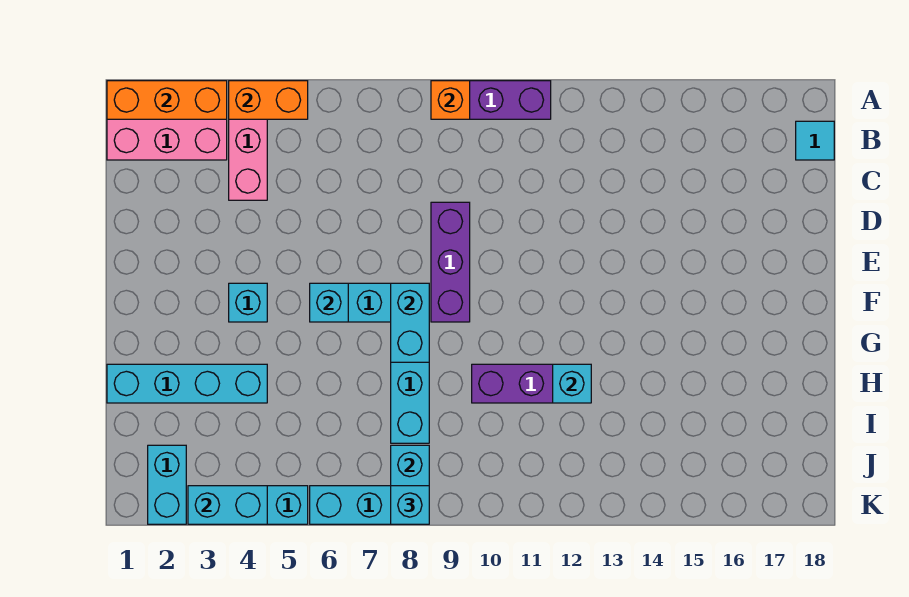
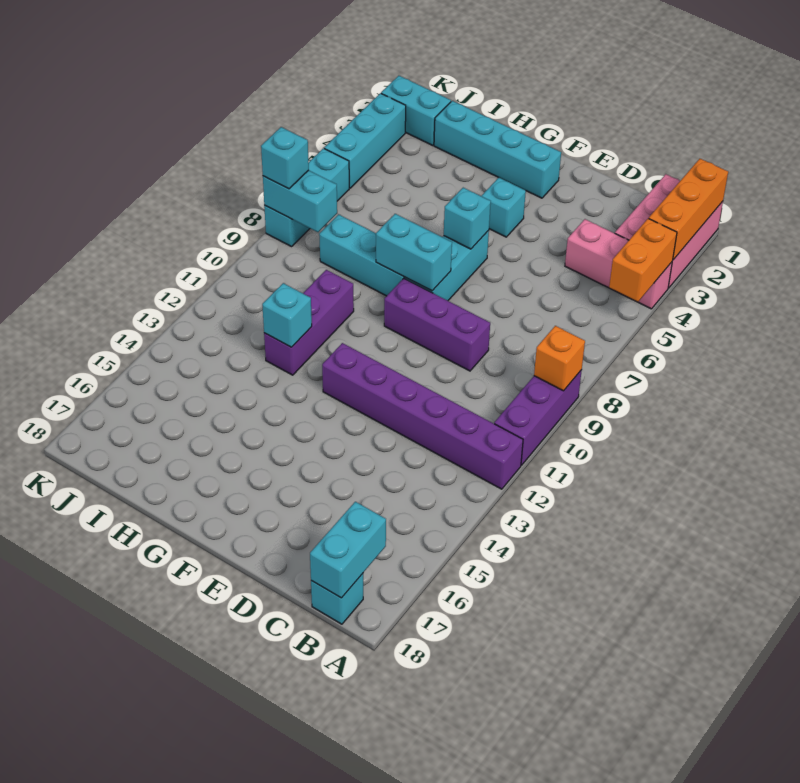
none -> purple brick A12:F12 level 1
cyan tile B18 level 1 -> cyan brick B18 level 1
cyan brick H1:H4 level 1 -> cyan brick F2:I2 level 1
cyan brick K3:K4 level 2 -> cyan brick B17:B18 level 2

